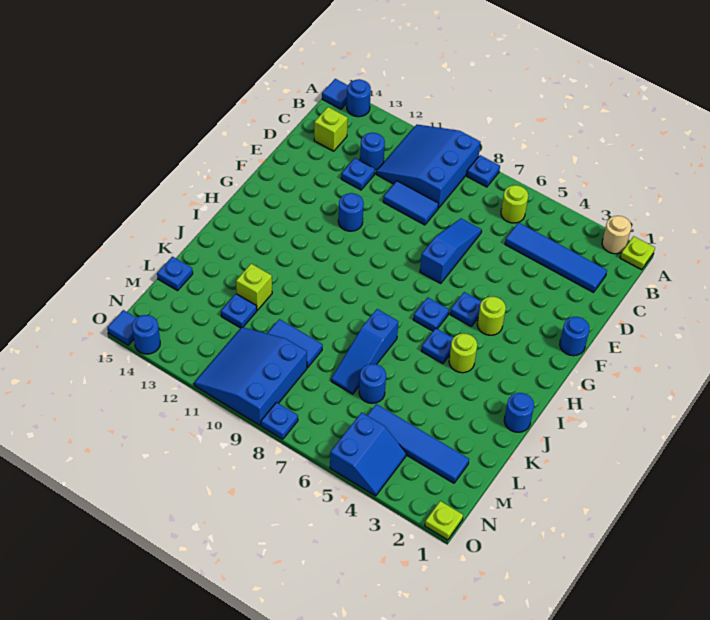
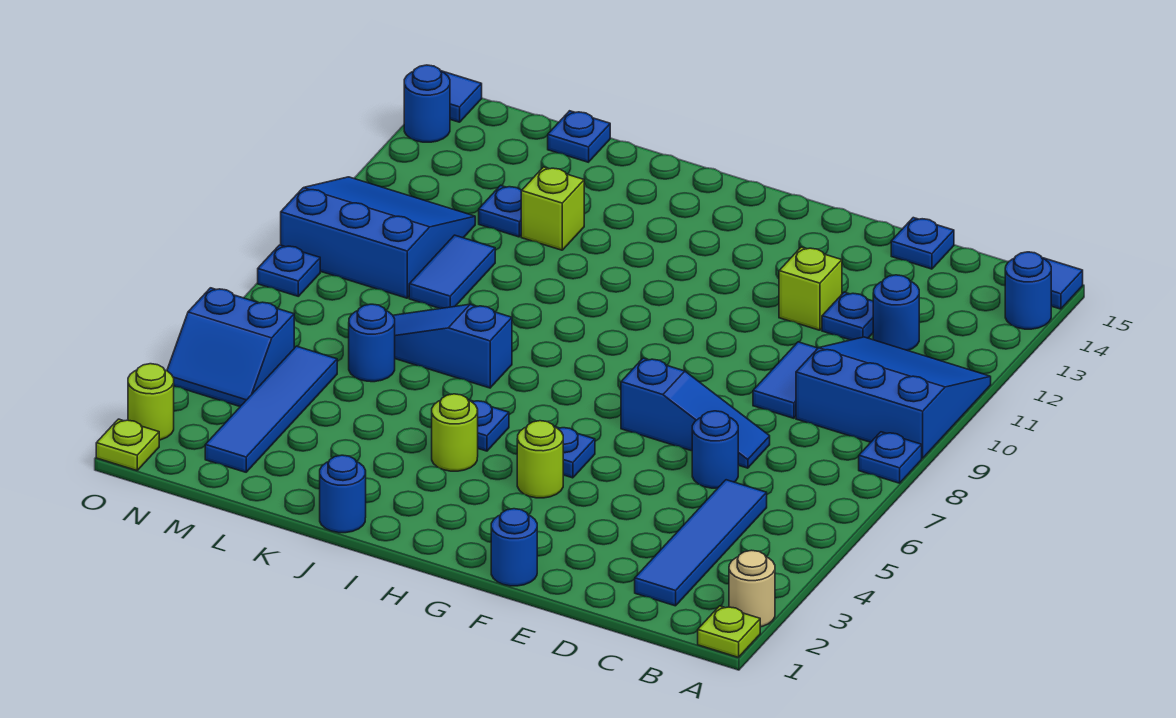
lime round brick B6 level 1 -> lime round brick O2 level 1
lime brick C14 level 1 -> lime brick E12 level 1
blue round brick F11 level 1 -> blue round brick D6 level 1
blue plate H6 level 1 -> blue plate D15 level 1

